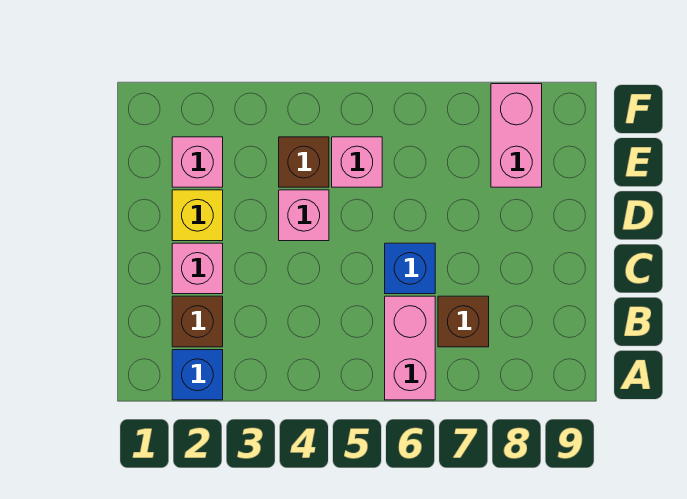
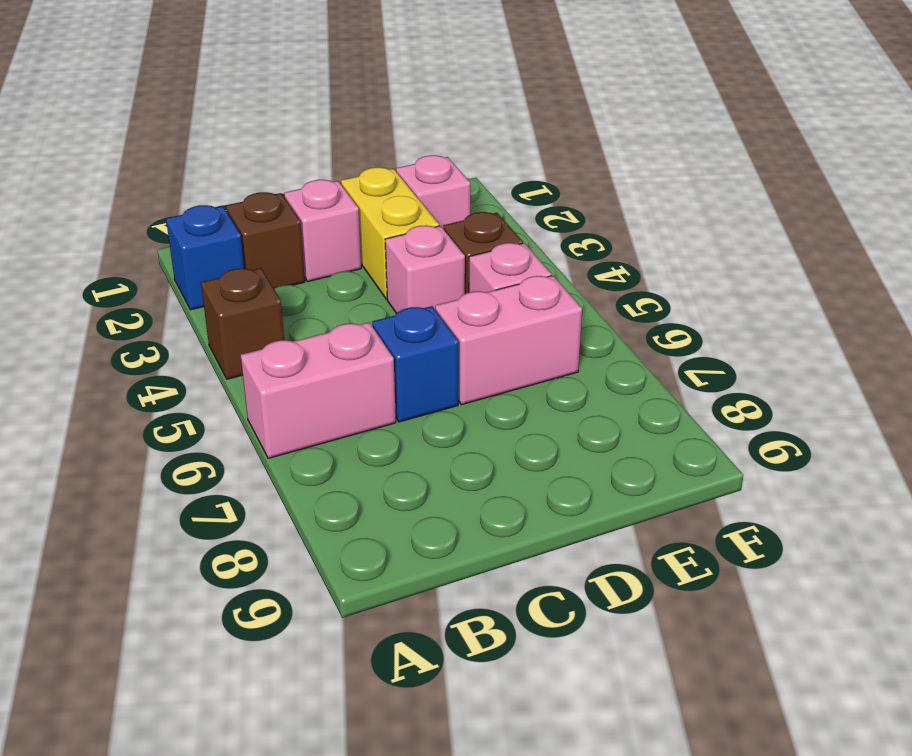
brown brick B7 level 1 -> brown brick A4 level 1
yellow brick D2 level 1 -> yellow brick D2:D3 level 1
pink brick E8:F8 level 1 -> pink brick D6:E6 level 1

